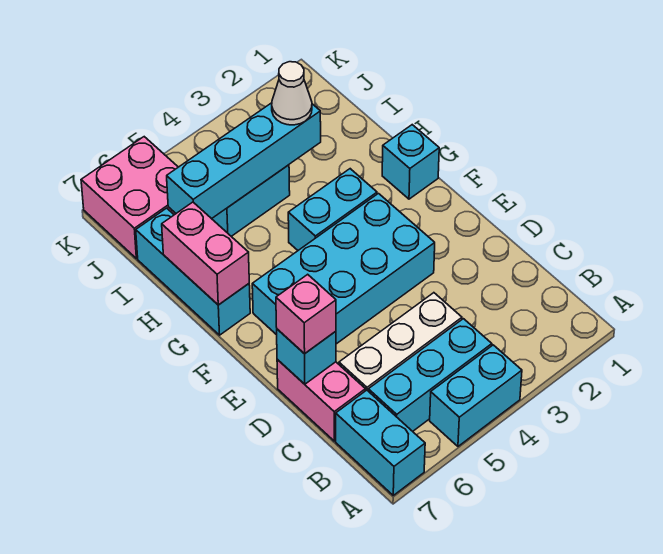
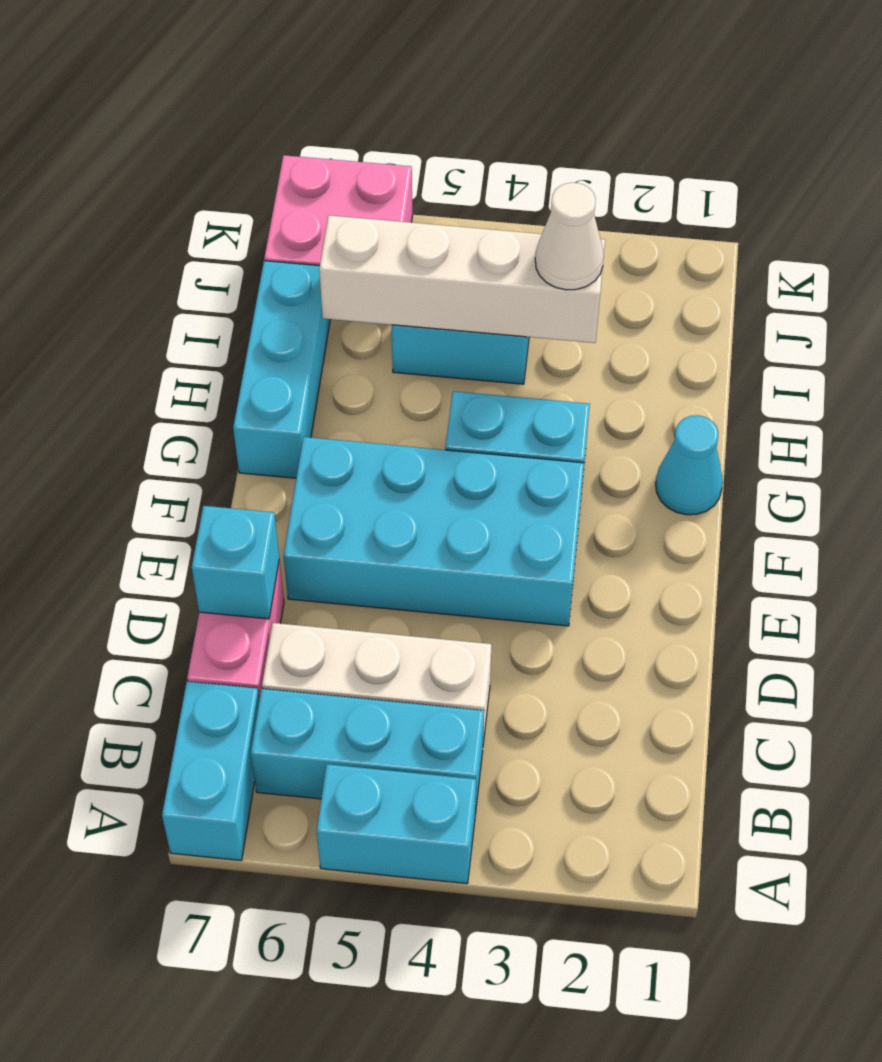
pink brick D7 level 3 -> none
cyan brick G1 level 1 -> cyan cone G1 level 1
pink brick G7:H7 level 2 -> none
cyan brick I3:I6 level 2 -> white brick I3:I6 level 2

